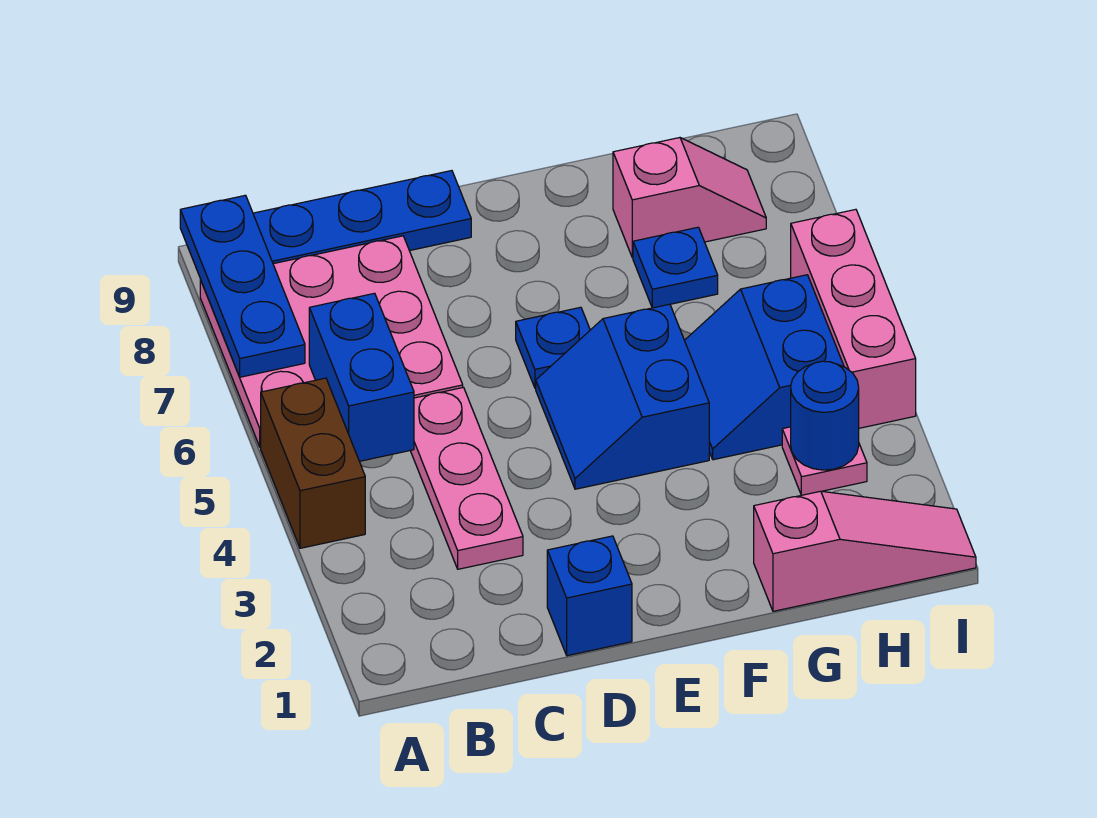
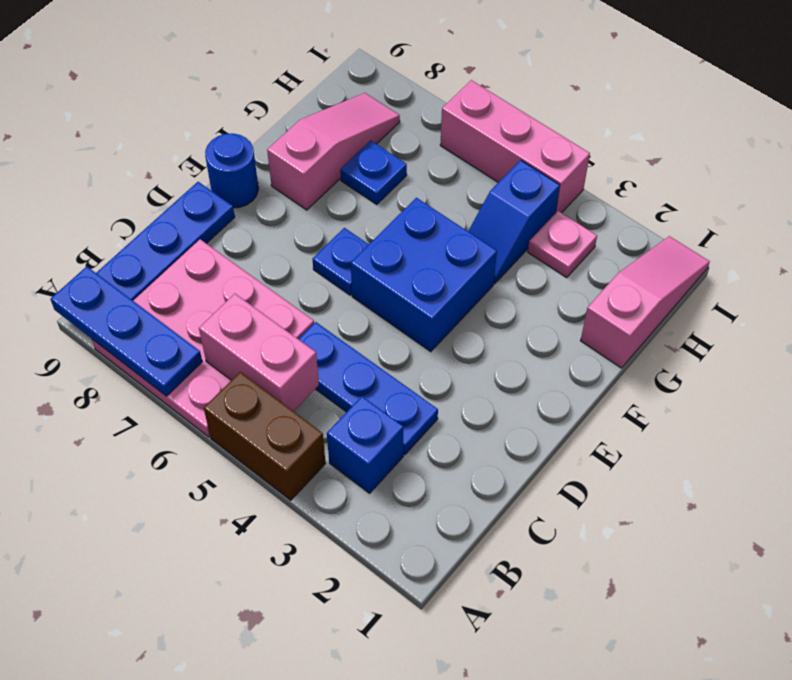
blue brick B5:B6 level 2 -> pink brick B5:B6 level 2
pink plate C3:C5 level 1 -> blue plate C3:C5 level 1
blue brick D1 level 1 -> blue brick B3 level 1
blue slope E4:F5 level 1 top F -> blue brick E4:F5 level 1
blue slope G4:H5 level 1 top H -> blue slope G4:H4 level 1 top H
pink slope G8:H8 level 1 top G -> pink slope F8:H8 level 1 top F
blue round brick H3 level 2 -> blue round brick E9 level 1

